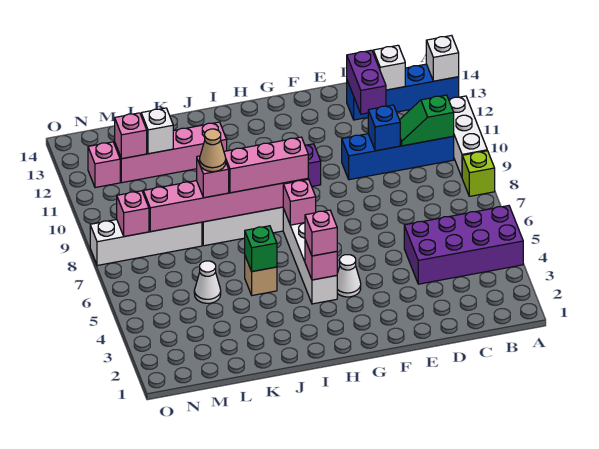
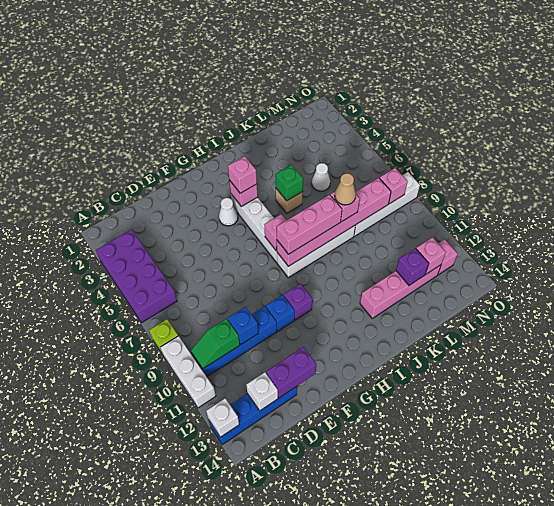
purple brick A4:D5 level 1 -> purple brick A3:B6 level 1
green slope B10:C10 level 2 top B -> green slope B10:C10 level 2 top C
purple brick D12:D13 level 2 -> purple brick D13:E13 level 2
none -> blue brick F10 level 1
white brick L12 level 2 -> purple brick L12 level 2

